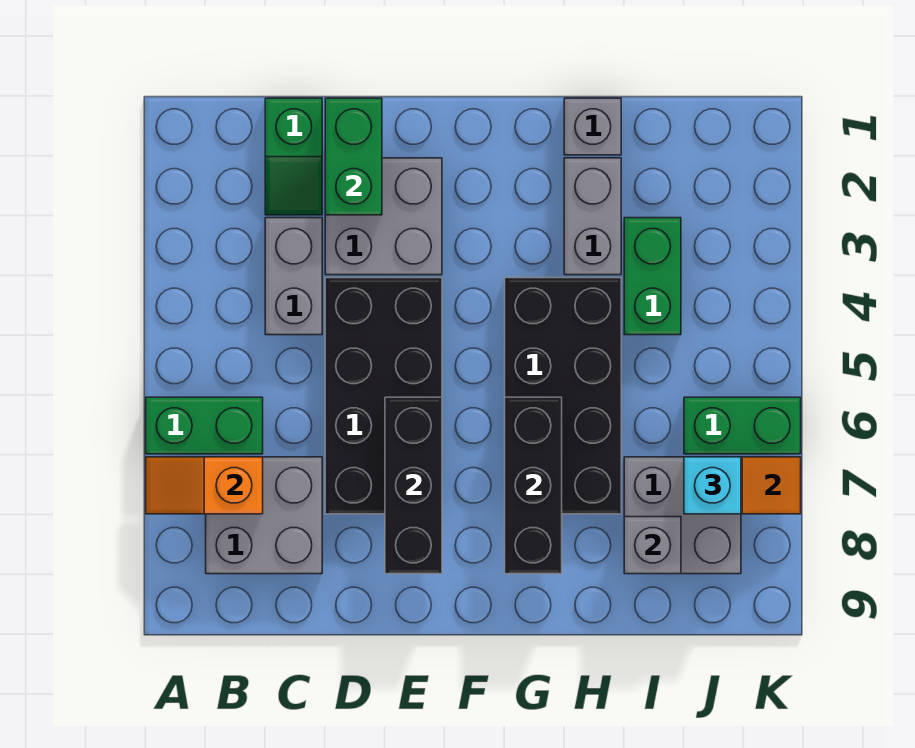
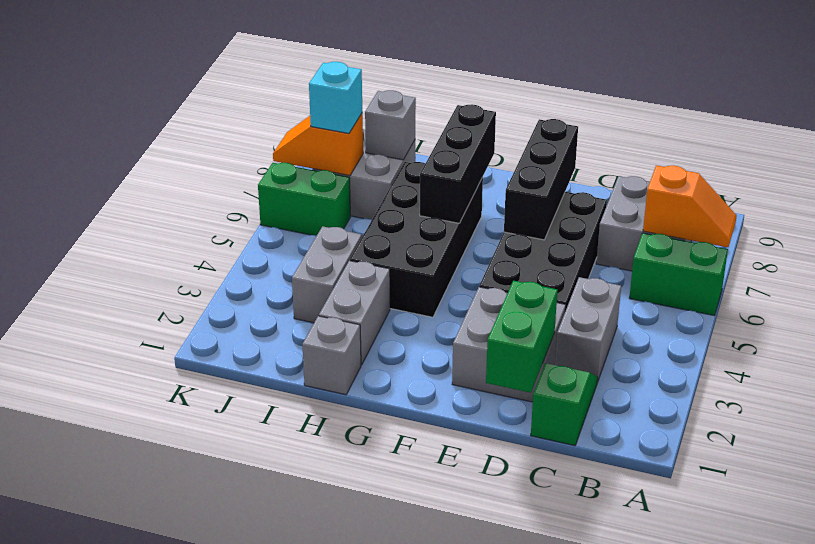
green brick I3:I4 level 1 -> grey brick I3:I4 level 1

